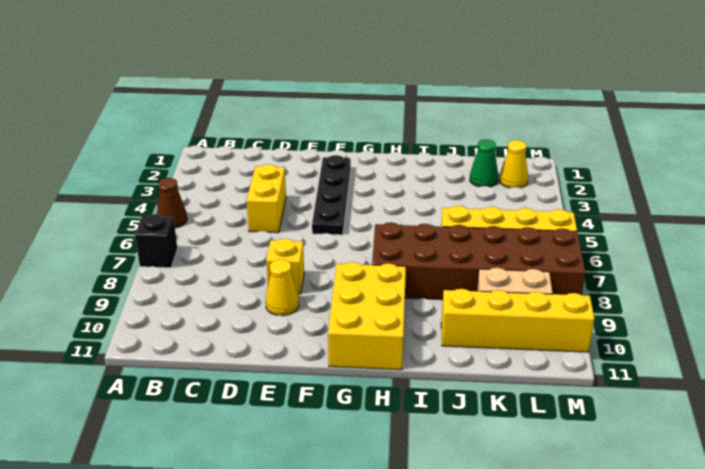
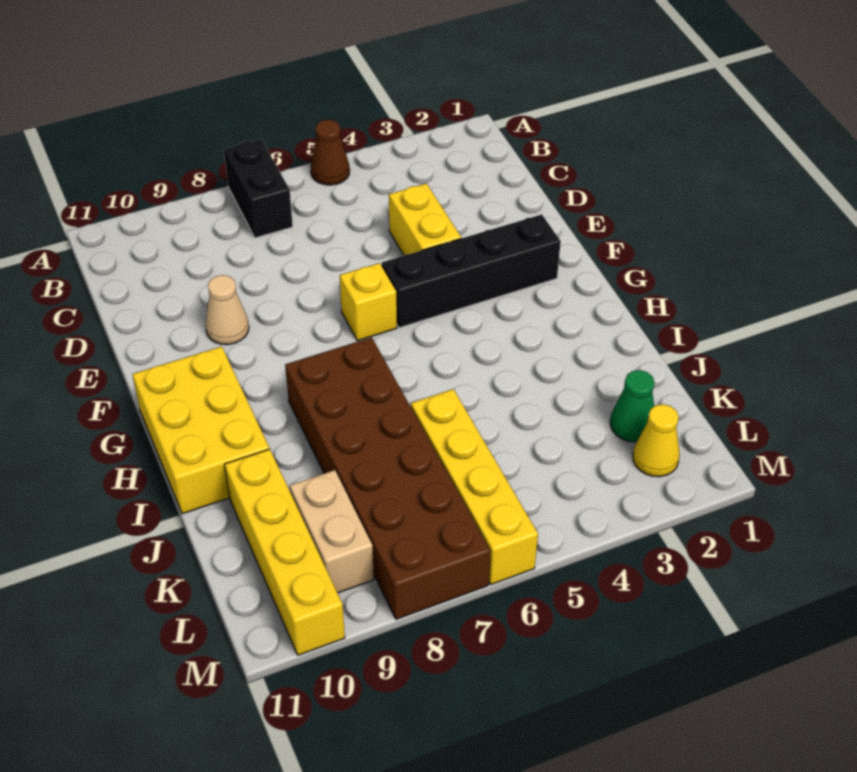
black brick A7 level 1 -> black brick A7:B7 level 1
yellow brick D4:D5 level 1 -> yellow brick D4:E4 level 1
yellow brick E8 level 1 -> yellow brick F6 level 1
yellow cone E9 level 1 -> tan cone E9 level 1
black plate F2:F5 level 1 -> black brick F2:F5 level 1
yellow brick G9:H11 level 1 -> yellow brick G10:I11 level 1

